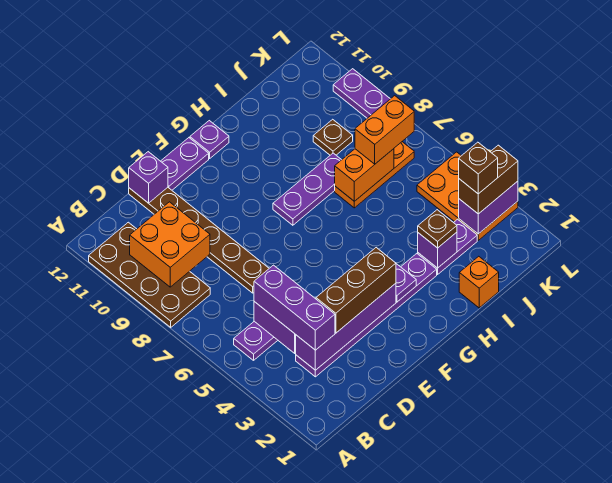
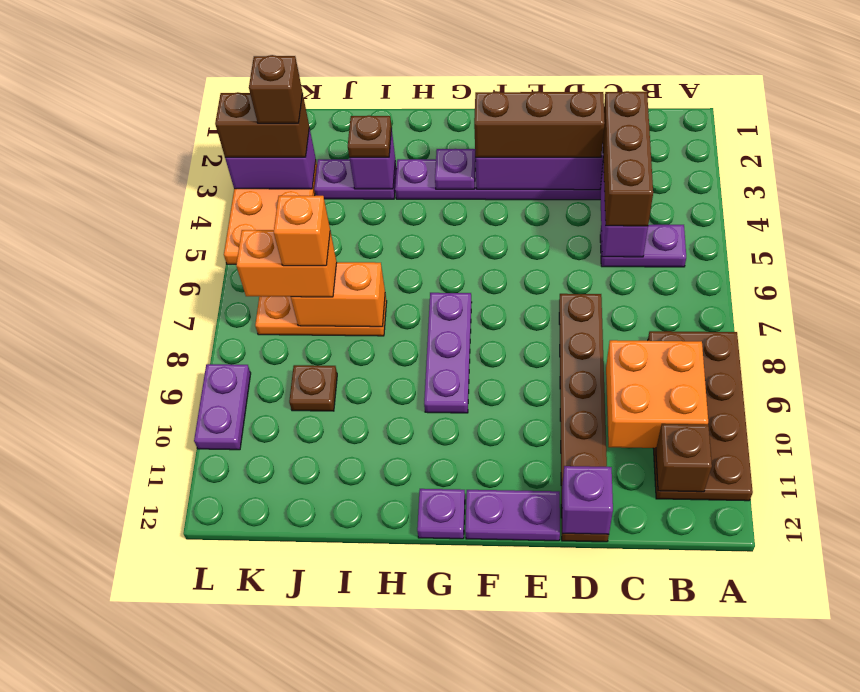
none -> brown brick B11 level 2
purple brick C3:C5 level 3 -> brown brick C3:C5 level 3
purple plate G8:I8 level 1 -> purple plate G7:G9 level 1
orange brick I1 level 1 -> orange brick J7 level 4

